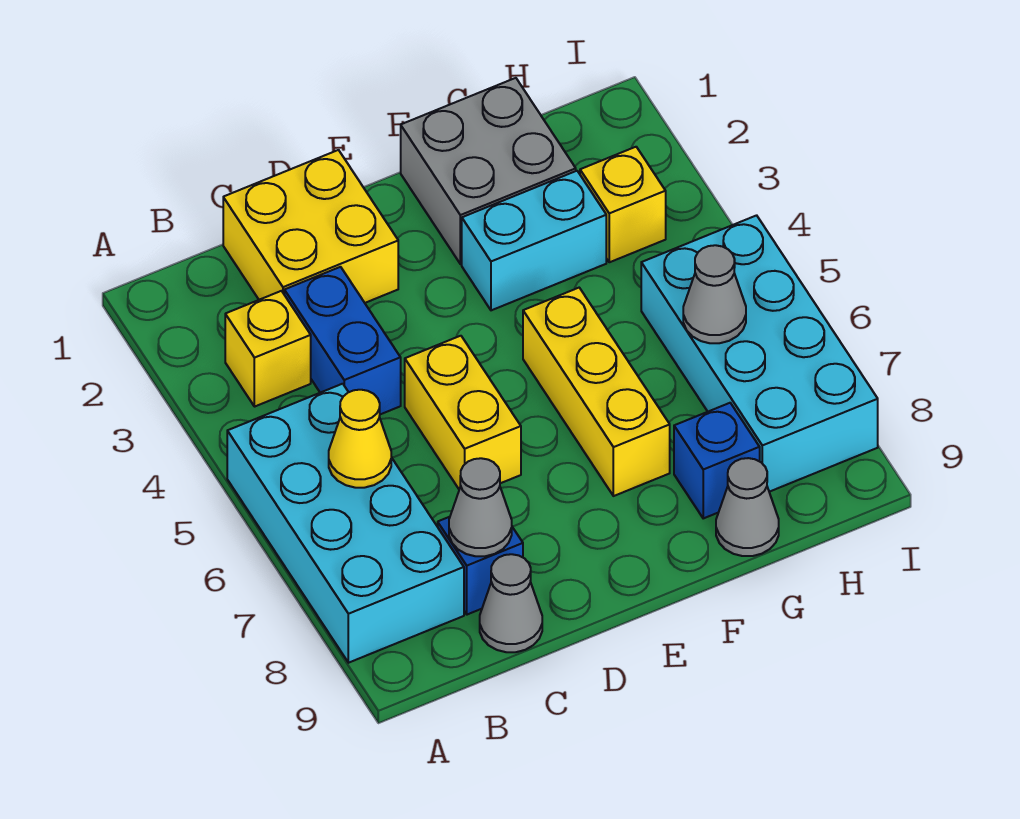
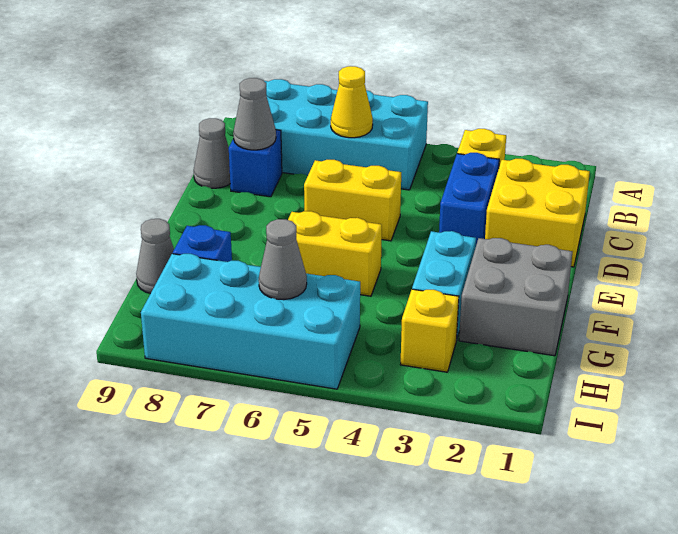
blue brick C3:C4 level 1 -> blue brick C3:D3 level 1
yellow brick F5:F7 level 1 -> yellow brick F5:F6 level 1

